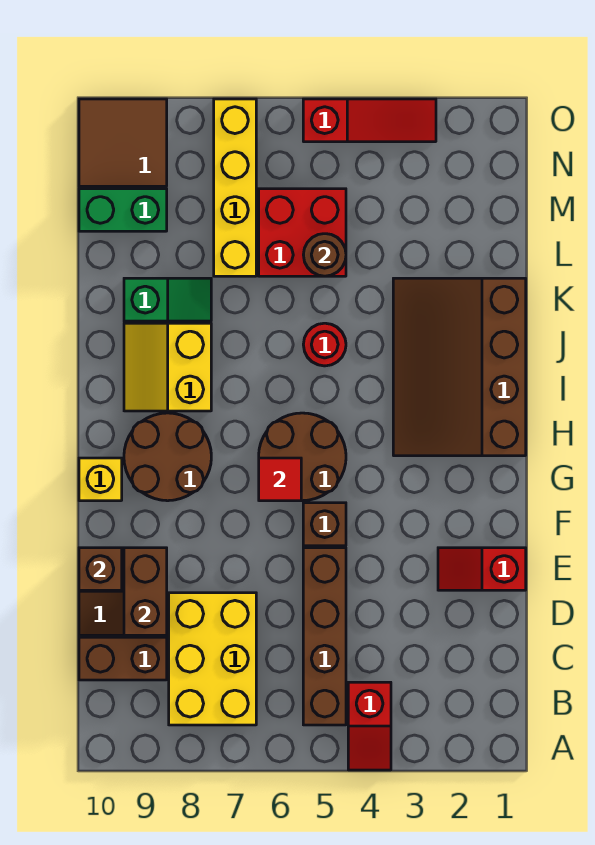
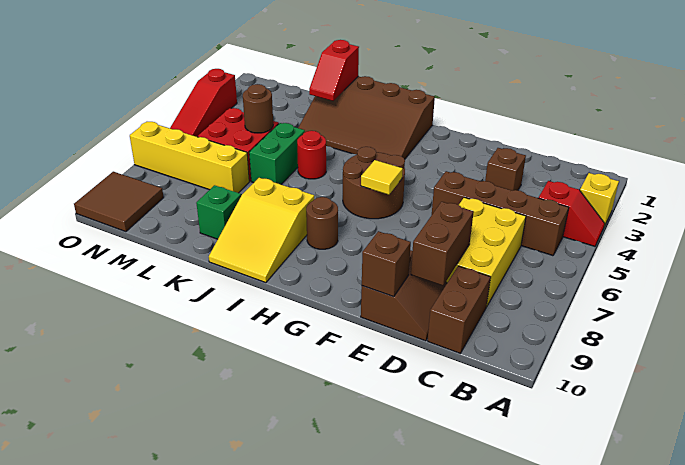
yellow brick B7:D8 level 1 -> yellow brick C6:D8 level 1
brown brick D9:E9 level 2 -> brown brick D8:D9 level 2
red slope E1:E2 level 1 top 1 -> red slope K1:K2 level 2 top 1
brown brick F5 level 1 -> brown brick D3 level 1
red tile G6 level 2 -> yellow tile G6 level 2
brown round brick G8:H9 level 1 -> brown round brick H8 level 1
yellow brick G10 level 1 -> yellow brick A3 level 1
yellow slope I8:J9 level 1 top 8 -> yellow slope I8:J10 level 1 top 8
green brick M9:M10 level 1 -> green brick K5:K6 level 1
red slope O3:O5 level 1 top 5 -> red slope O3:O5 level 1 top 3

